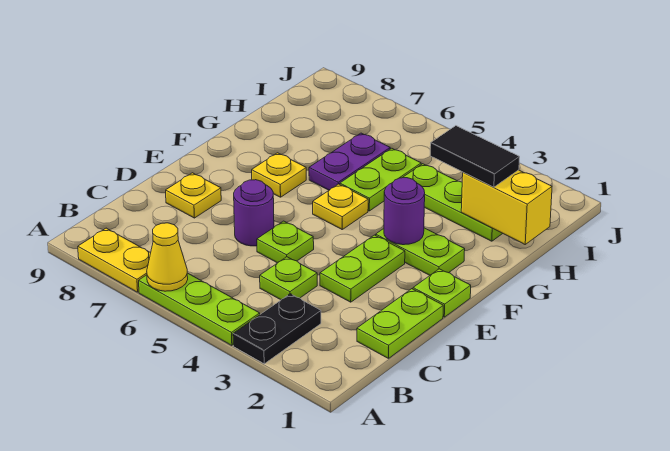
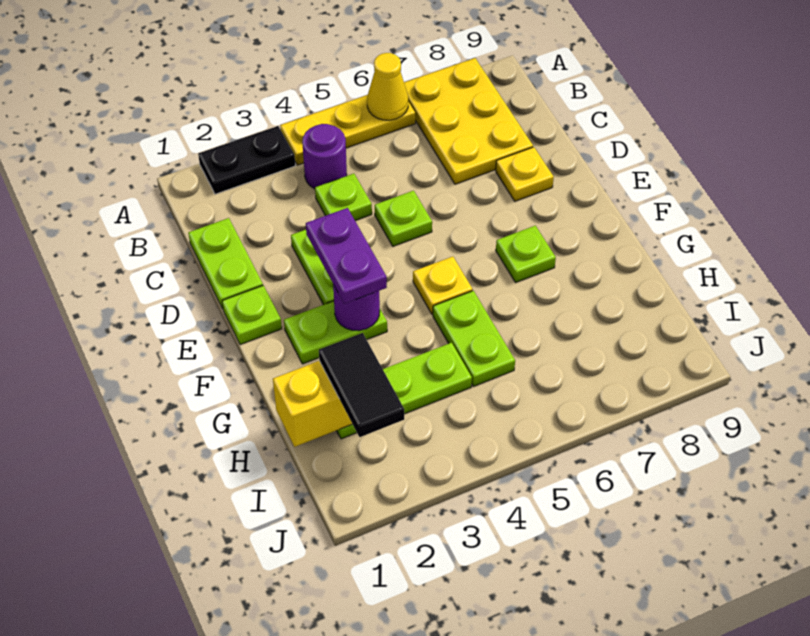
black plate A3:B3 level 1 -> black plate A2:A3 level 1
lime plate A4:A6 level 1 -> yellow plate A4:A6 level 1
yellow plate A7:A8 level 1 -> yellow plate A7:C8 level 1
purple round brick D6 level 1 -> purple round brick B4 level 1
yellow plate F7 level 1 -> lime plate F7 level 1
purple plate G6:H6 level 1 -> purple plate E3:F3 level 3
black tile H2:H3 level 3 -> black tile H2:I2 level 3

